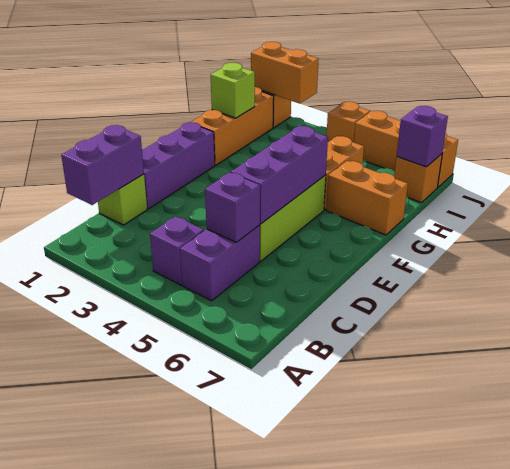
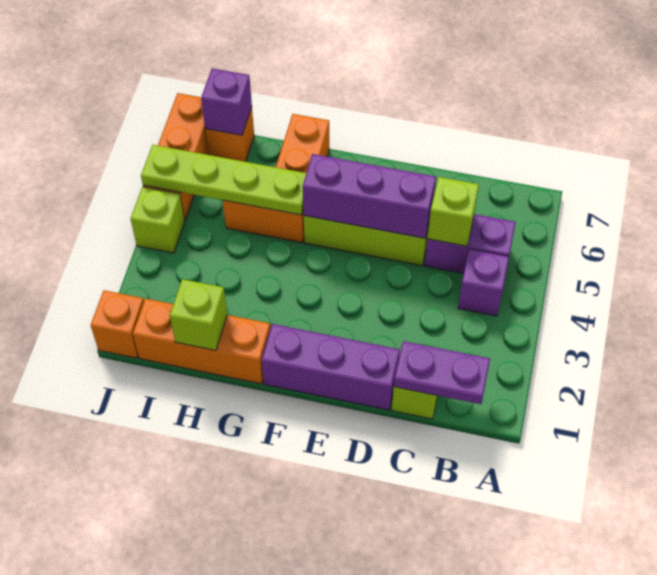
purple brick B1:C1 level 2 -> purple plate B1:C1 level 2
purple brick C5 level 2 -> lime brick C5 level 2
none -> lime plate G5:J5 level 2
orange brick J1:J2 level 2 -> none
orange brick J4 level 1 -> lime brick J4 level 1

